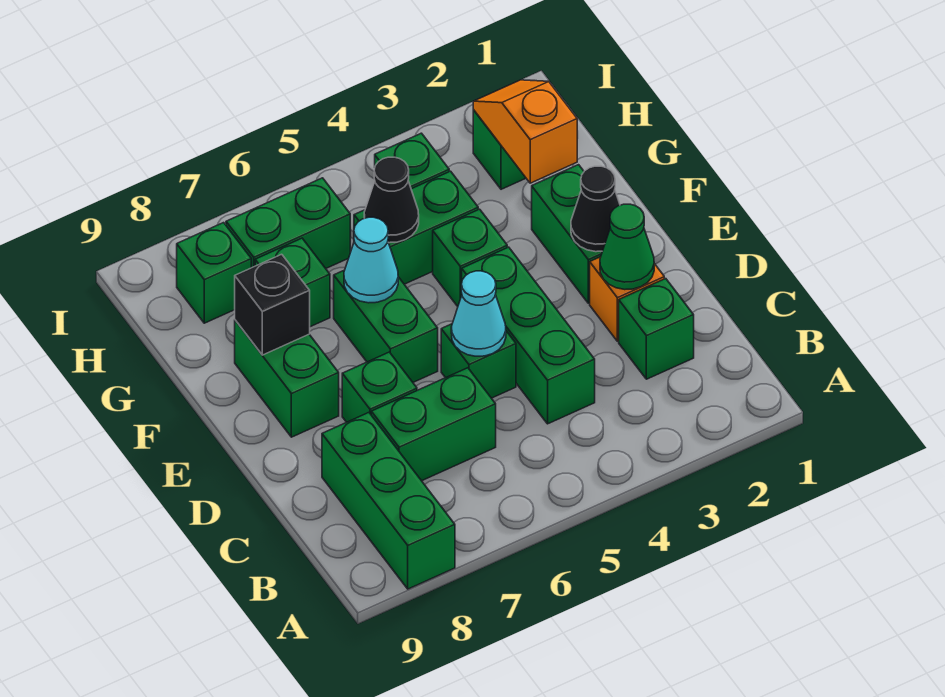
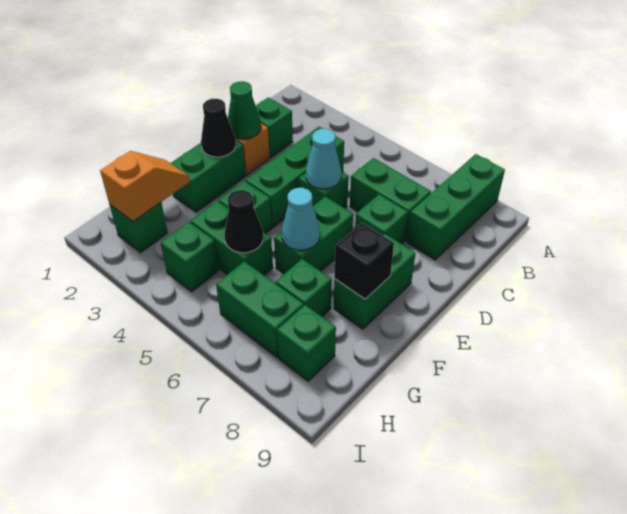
orange slope G2:H2 level 2 top G -> orange slope G2:H2 level 2 top H

